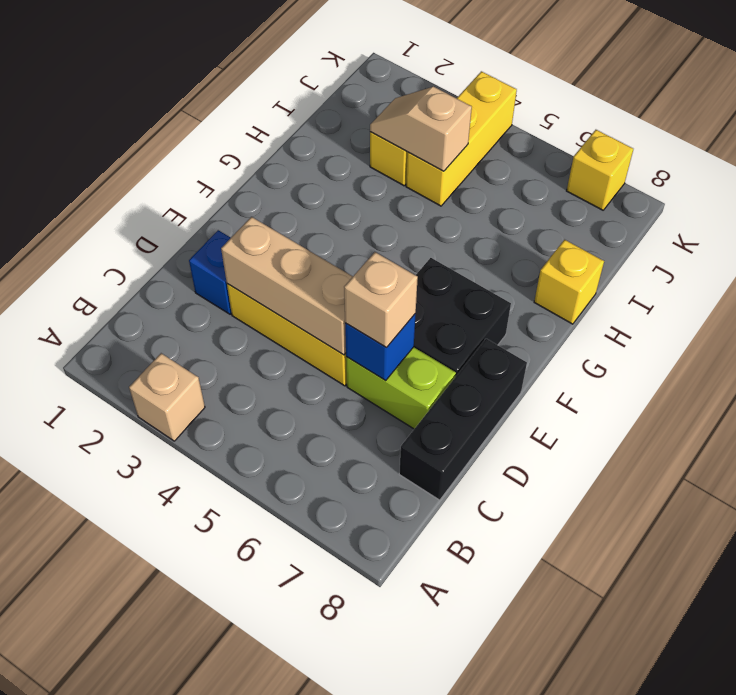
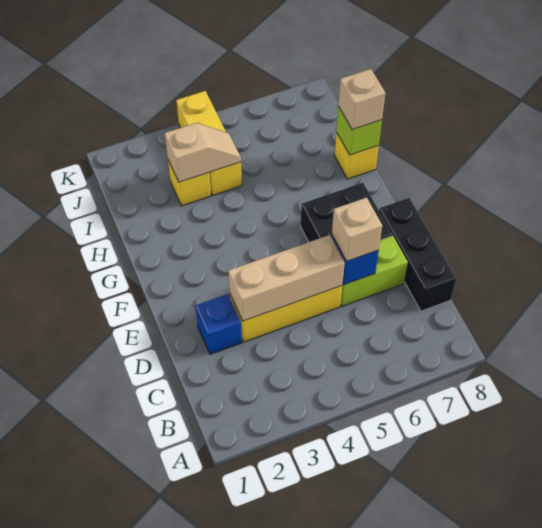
tan brick A3 level 1 -> tan brick H8 level 3
none -> lime brick H8 level 2
tan slope I3:I4 level 2 top 4 -> tan slope I3:I4 level 2 top 3
yellow brick K7 level 1 -> none

